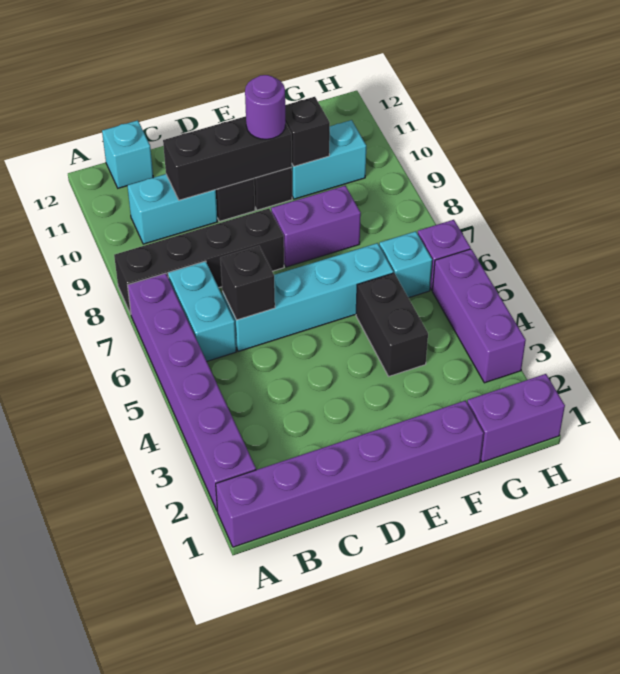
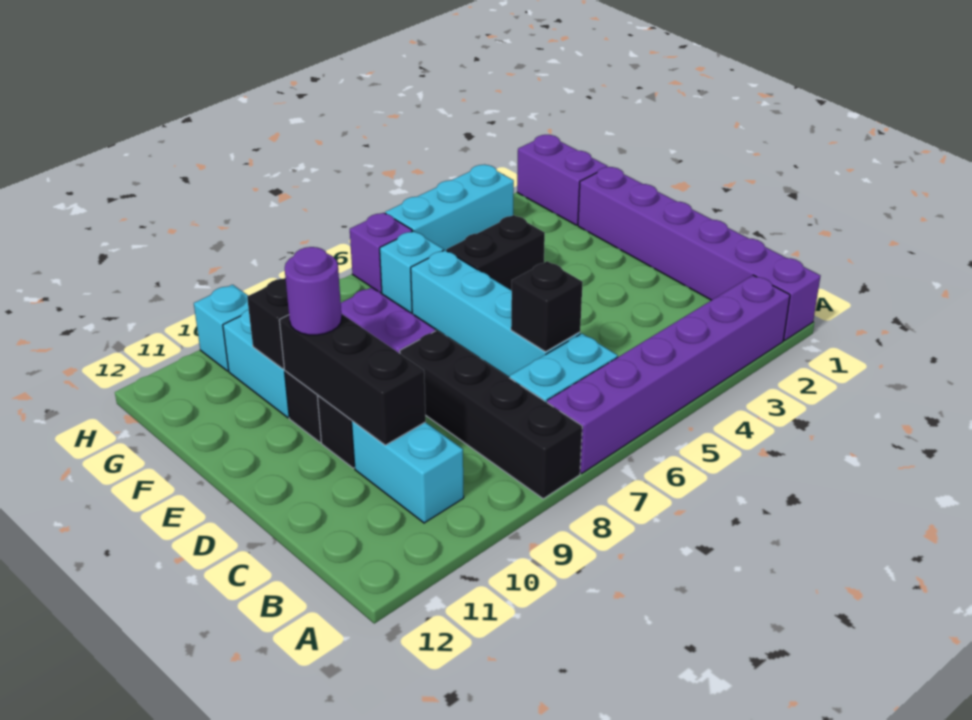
cyan brick B12 level 1 -> cyan brick H10 level 1
purple brick H3:H5 level 1 -> cyan brick H3:H5 level 1

